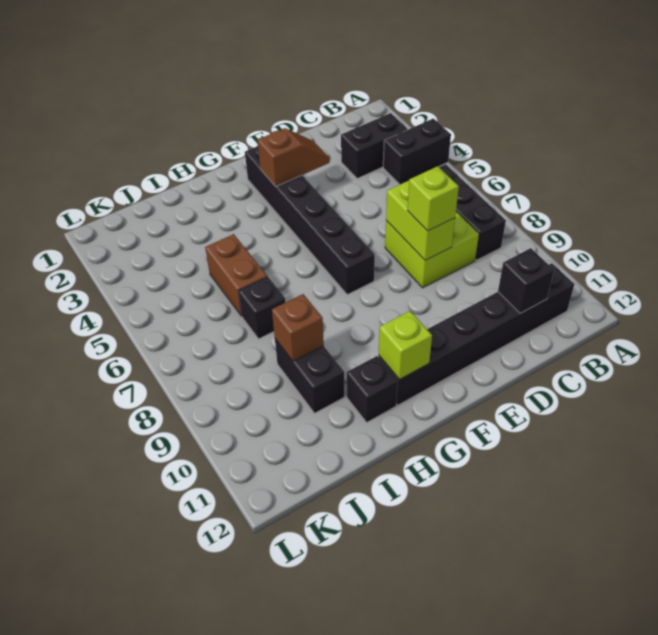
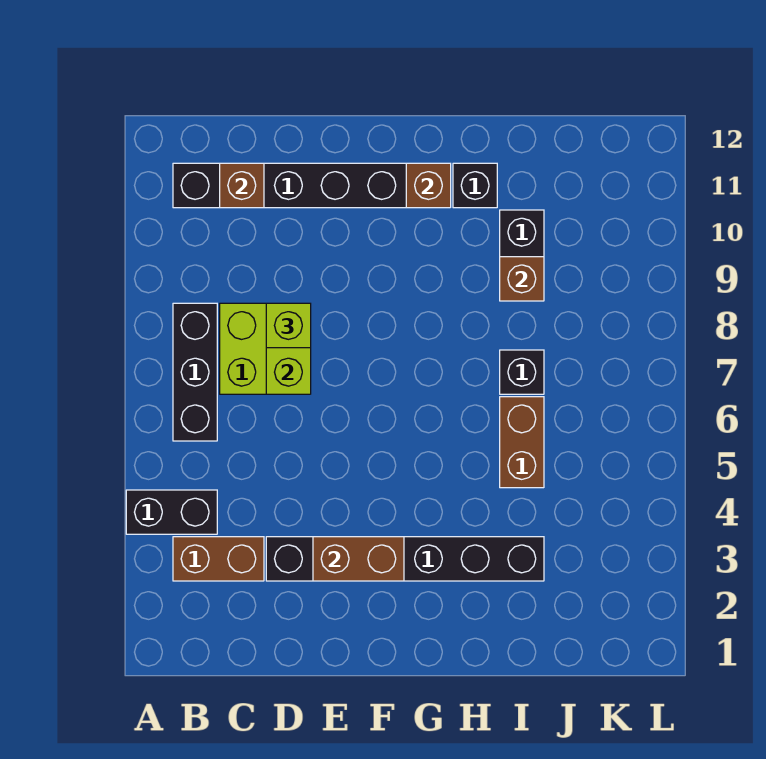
black brick B3:C3 level 1 -> brown brick B3:C3 level 1
black brick C11 level 2 -> brown brick C11 level 2
brown slope E3:F3 level 2 top F -> brown brick E3:F3 level 2
black brick F2:F7 level 1 -> black brick D3:I3 level 1
lime brick G11 level 2 -> brown brick G11 level 2

